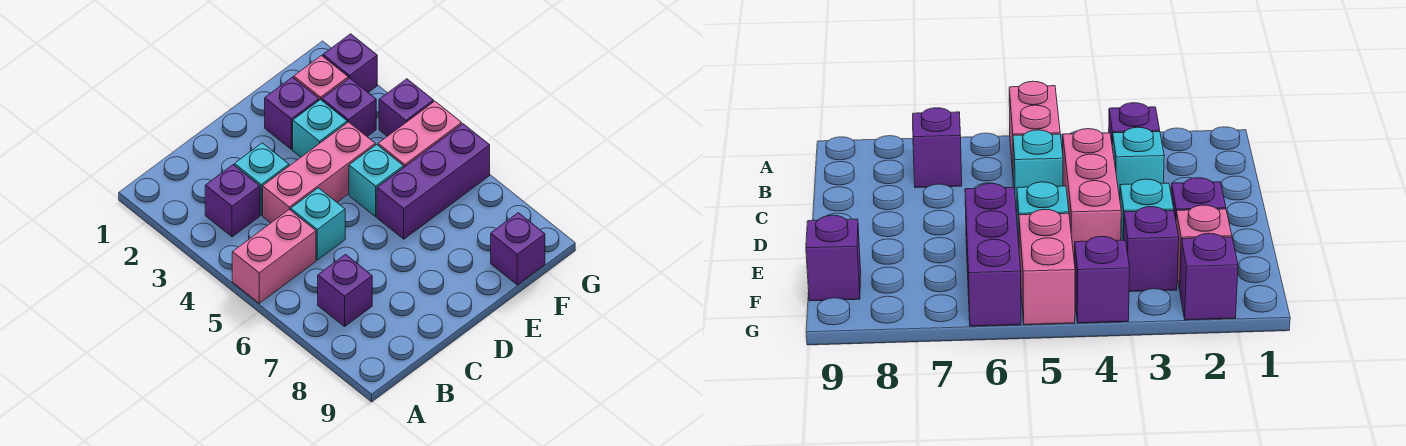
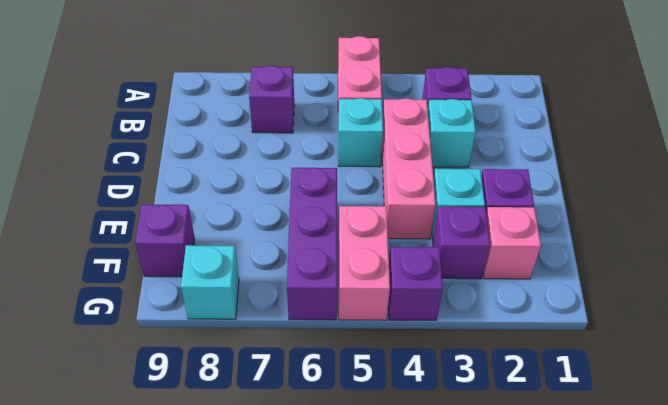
cyan brick E5 level 1 -> cyan brick G8 level 1
purple brick G2 level 1 -> none

